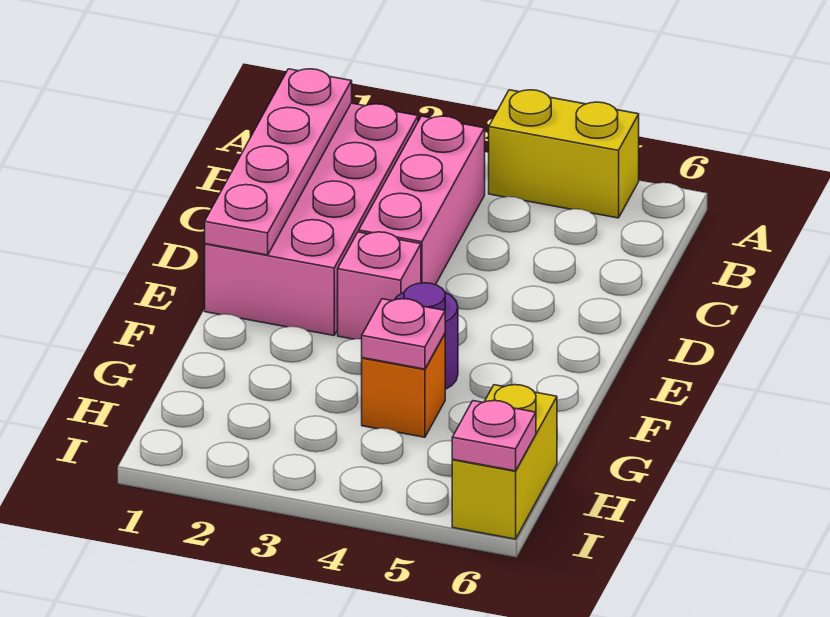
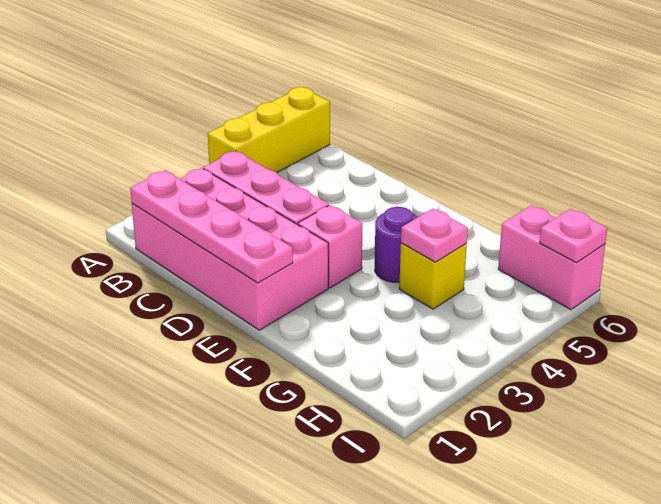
yellow brick A4:A5 level 1 -> yellow brick A4:A6 level 1
orange brick G4 level 1 -> yellow brick G4 level 1
yellow brick H6:I6 level 1 -> pink brick H6:I6 level 1

